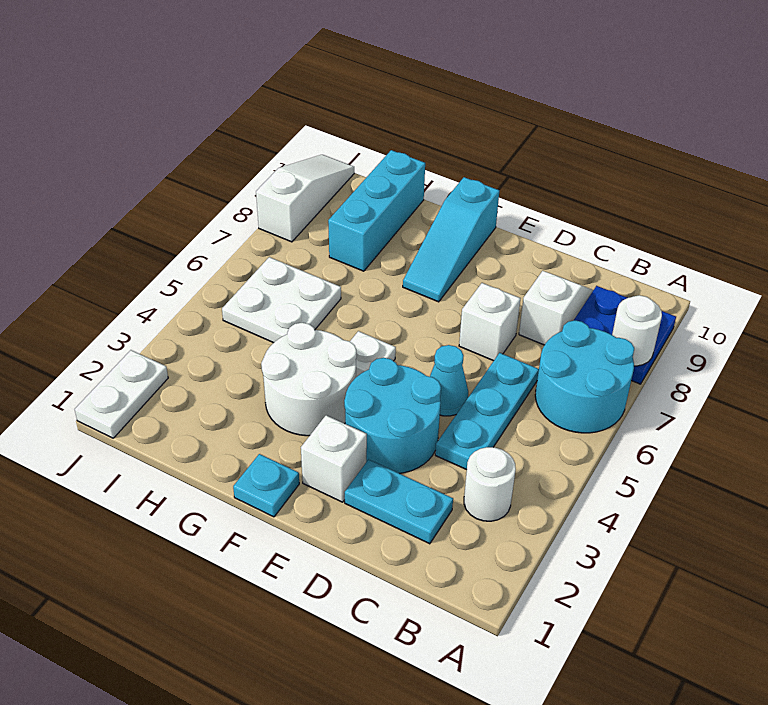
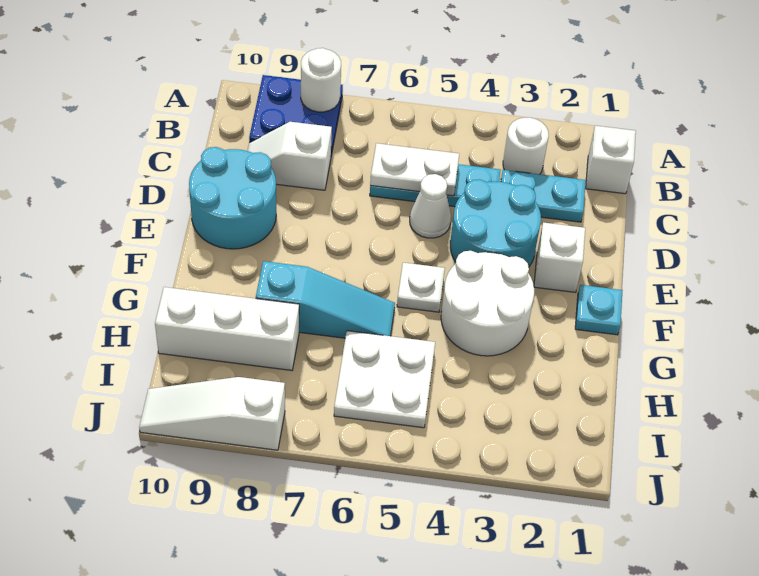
cyan round brick A6:B7 level 1 -> cyan round brick D9:E10 level 1
cyan plate C2:D2 level 1 -> cyan plate C2:C3 level 1
cyan cone D5 level 1 -> white cone D5 level 1
white brick D7 level 1 -> white brick B1 level 1
cyan slope F8:F10 level 1 top 10 -> cyan slope G6:G8 level 1 top 8
cyan brick H8:H10 level 1 -> white brick H8:H10 level 1
white plate J1:J2 level 1 -> white plate C5:C6 level 2

